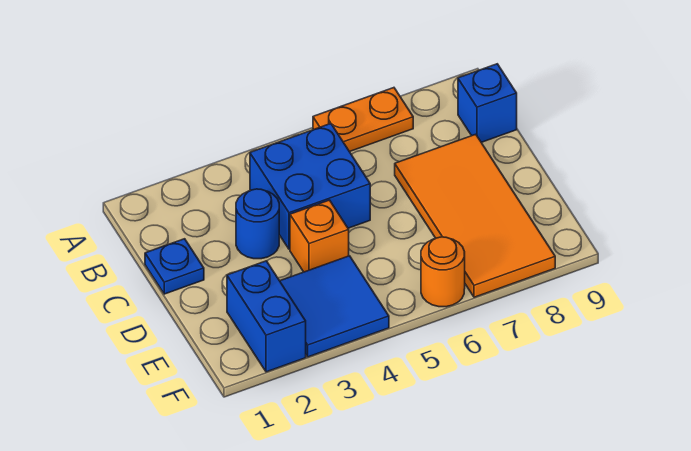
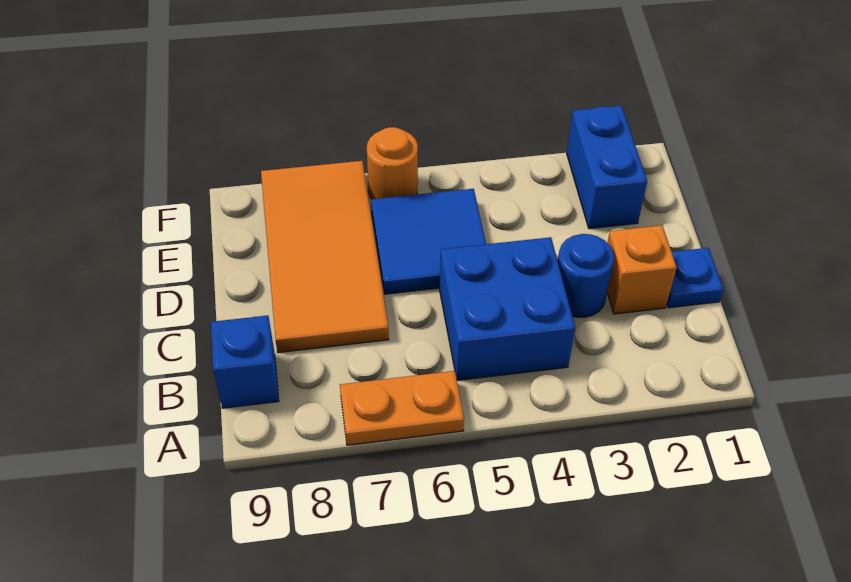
orange brick D4 level 1 -> orange brick C2 level 1
blue tile E3:F4 level 1 -> blue tile D5:E6 level 1

